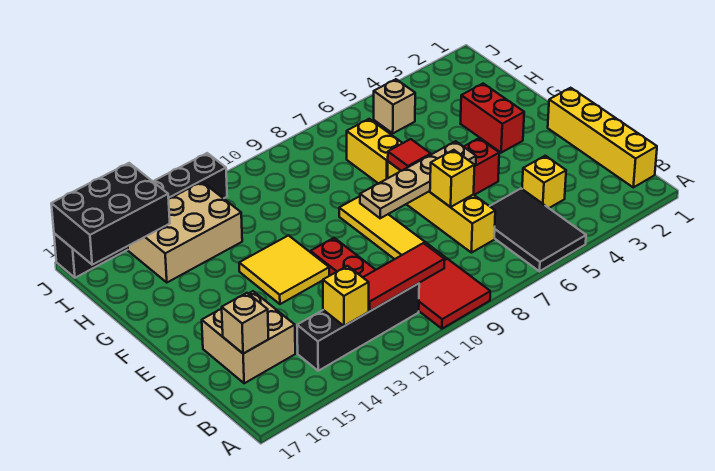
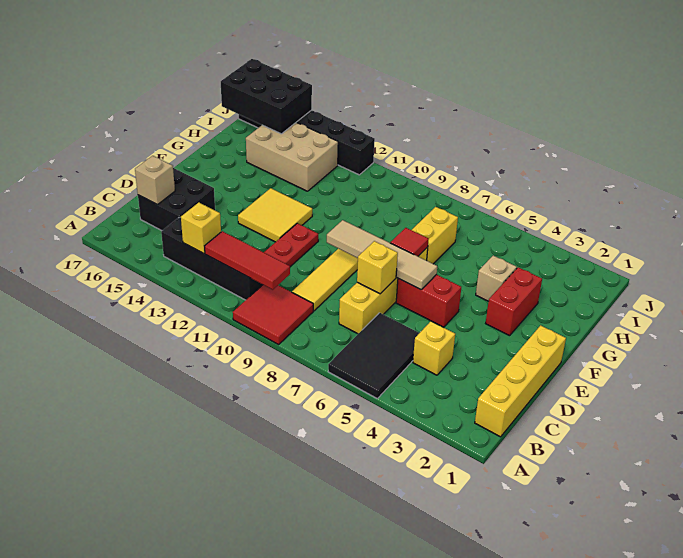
tan brick C15:D16 level 1 -> black brick C15:D16 level 1
tan plate E6:E9 level 2 -> tan tile E6:E9 level 2
tan brick I5 level 1 -> tan brick G4 level 1

